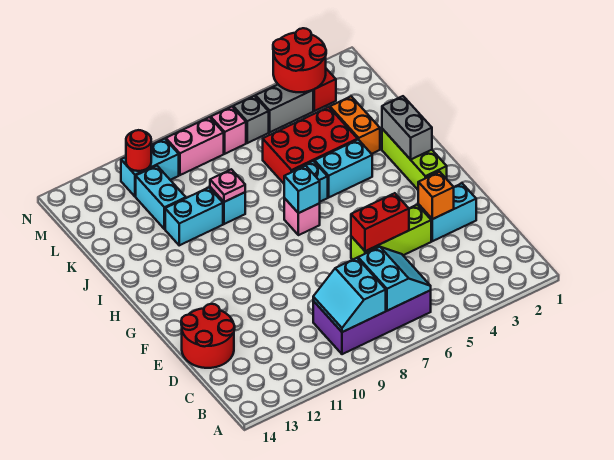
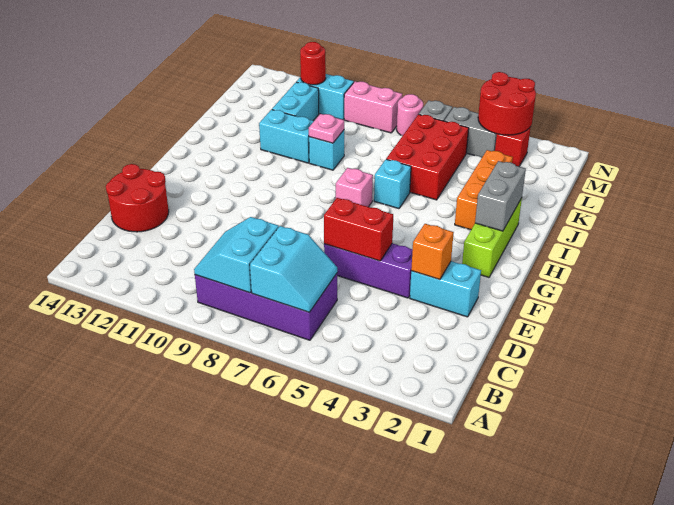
lime brick E4:E6 level 1 -> purple brick E4:E6 level 1
cyan brick H7 level 2 -> none
cyan brick I4:I5 level 1 -> none
orange brick J3:K3 level 1 -> orange brick I3:K3 level 1
red brick J4:K6 level 1 -> red brick J5:L6 level 1
pink brick M7 level 1 -> pink round brick M7 level 1

